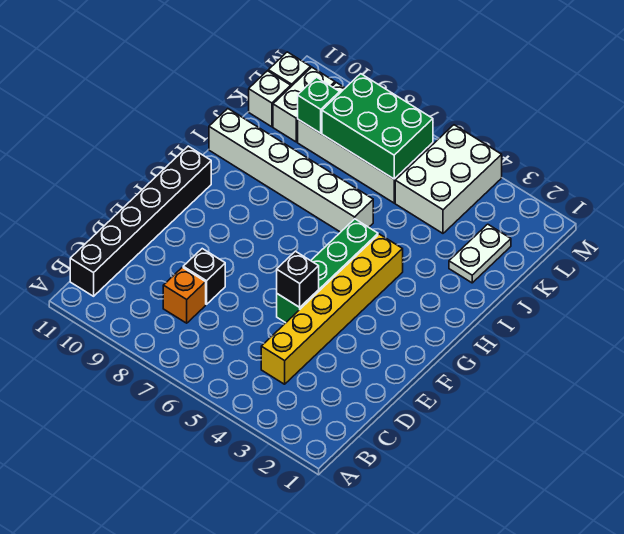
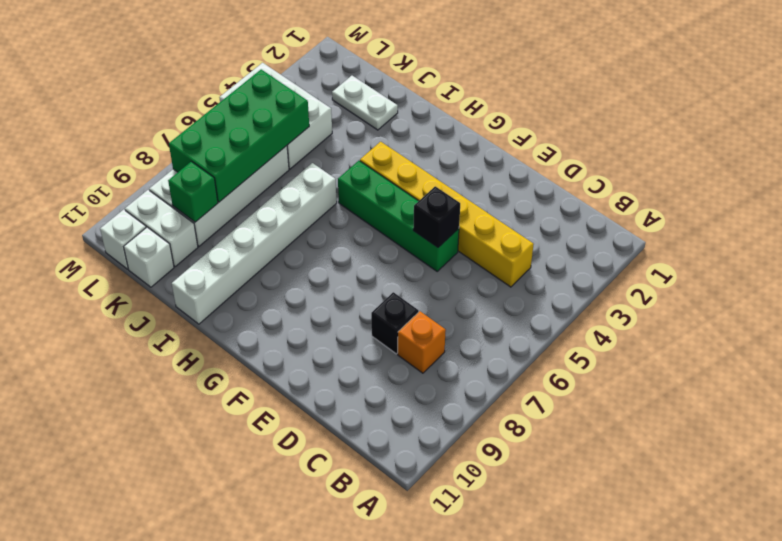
black brick B11:G11 level 1 -> none
green brick K6:L8 level 2 -> green brick K5:L8 level 2

